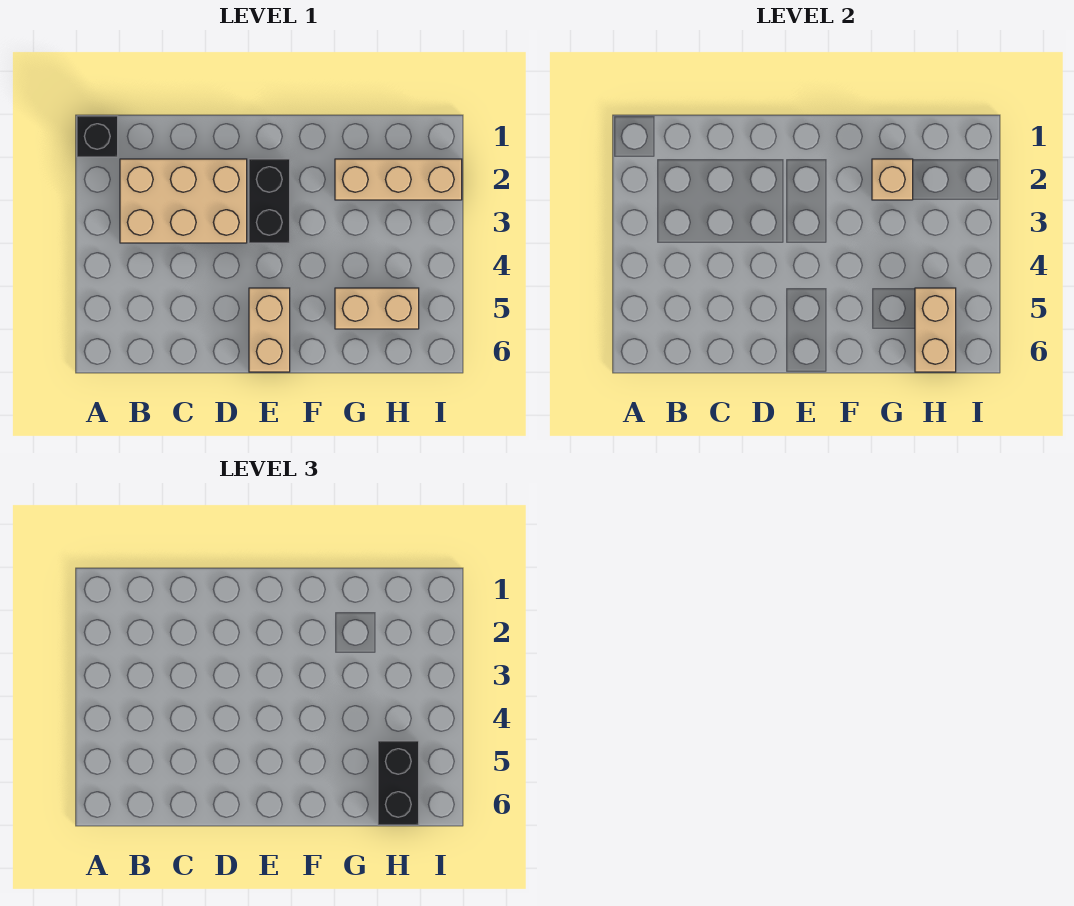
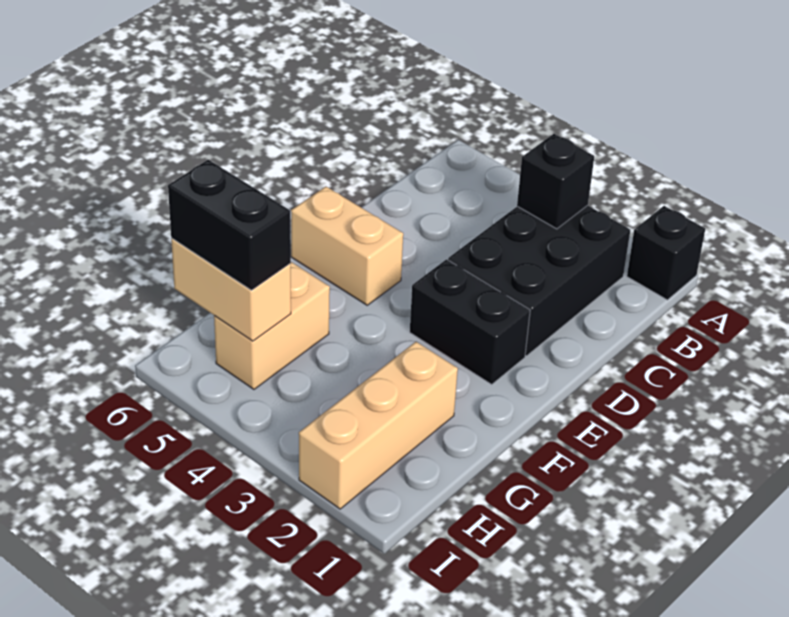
tan brick B2:D3 level 1 -> black brick B2:D3 level 1
none -> black brick B3 level 2
tan brick G2 level 2 -> none

